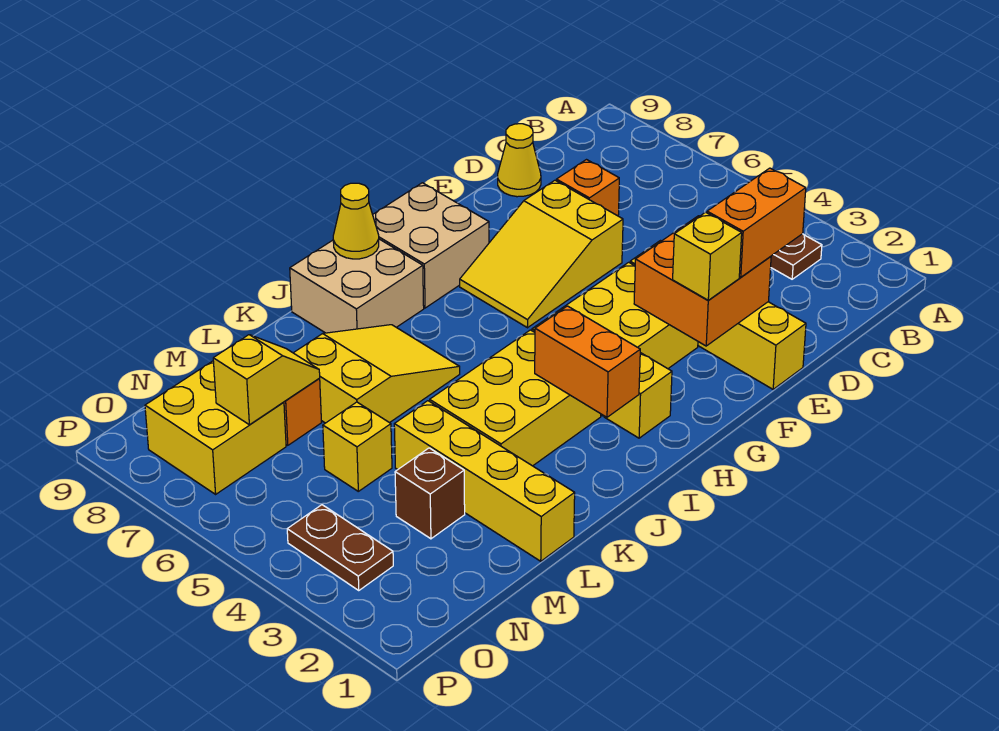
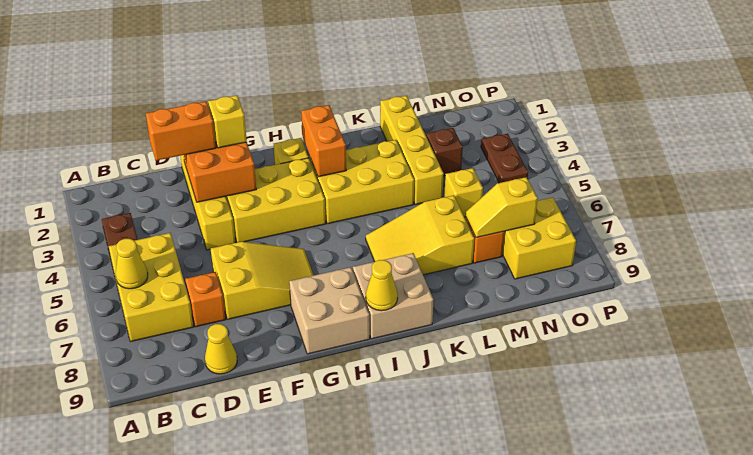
none -> yellow brick B5:C7 level 1
none -> yellow cone B6 level 2

